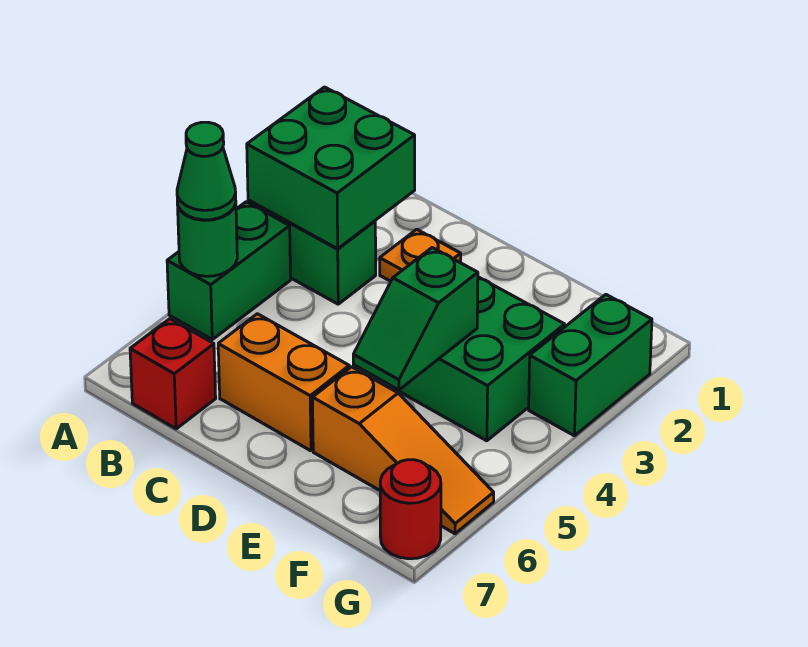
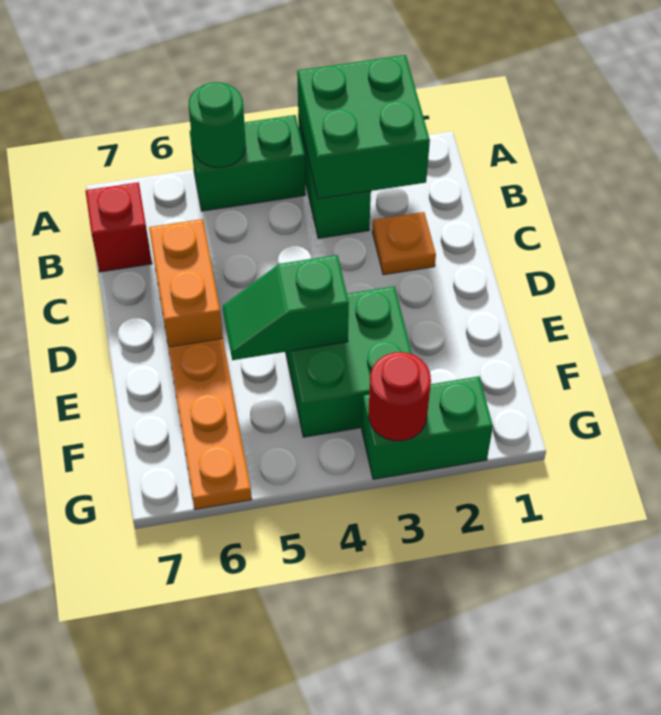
green cone A5 level 3 -> none
orange slope E6:G6 level 1 top E -> orange plate E6:G6 level 1
red round brick G7 level 1 -> red round brick G3 level 2

